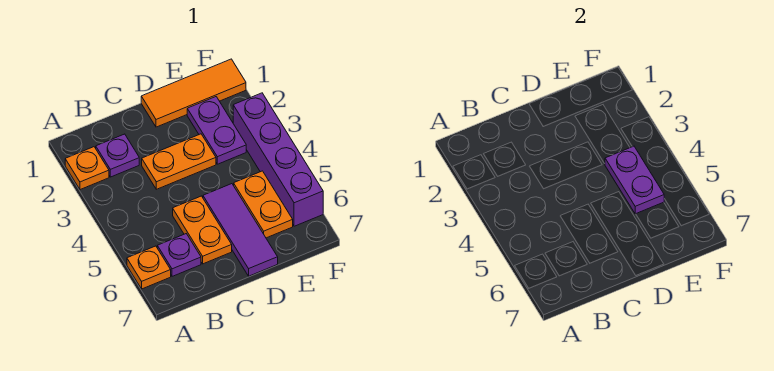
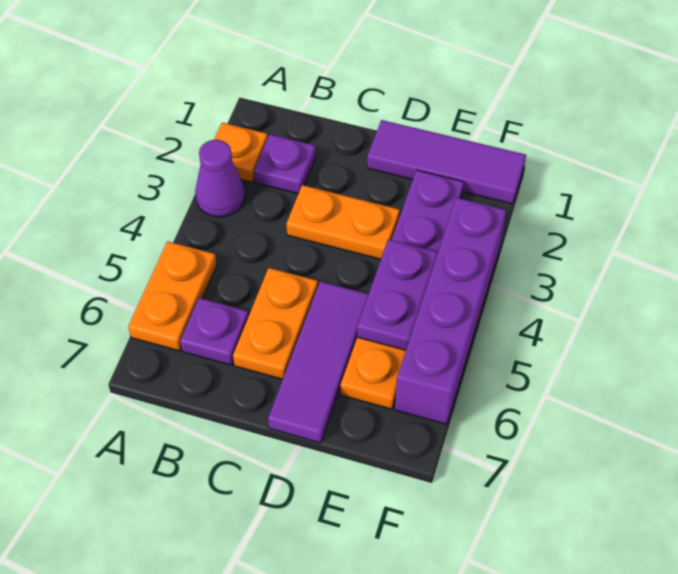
none -> purple cone A3 level 1
orange plate A6 level 1 -> orange plate A5:A6 level 1
orange tile D1:F1 level 1 -> purple tile D1:F1 level 1

